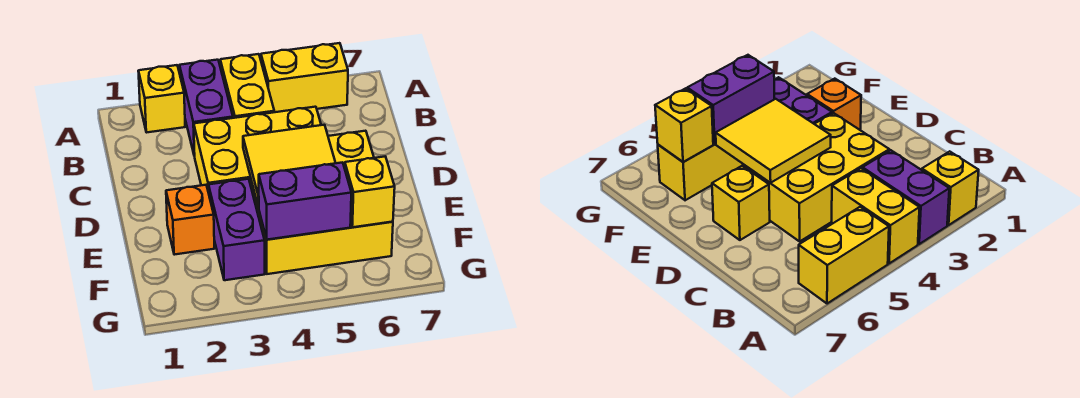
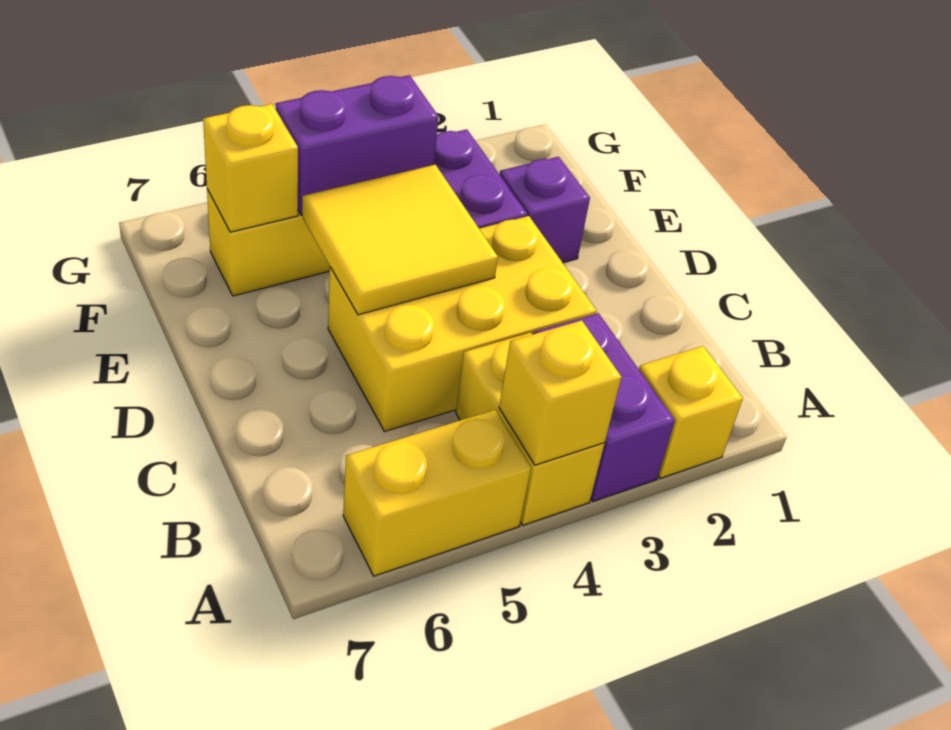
yellow brick D6 level 1 -> yellow brick A4 level 2
orange brick E2 level 1 -> purple brick E2 level 1

